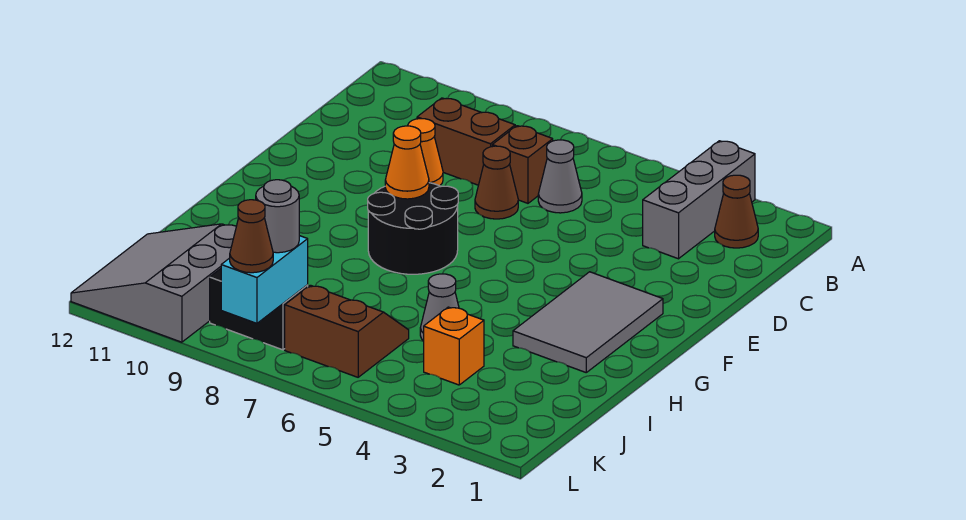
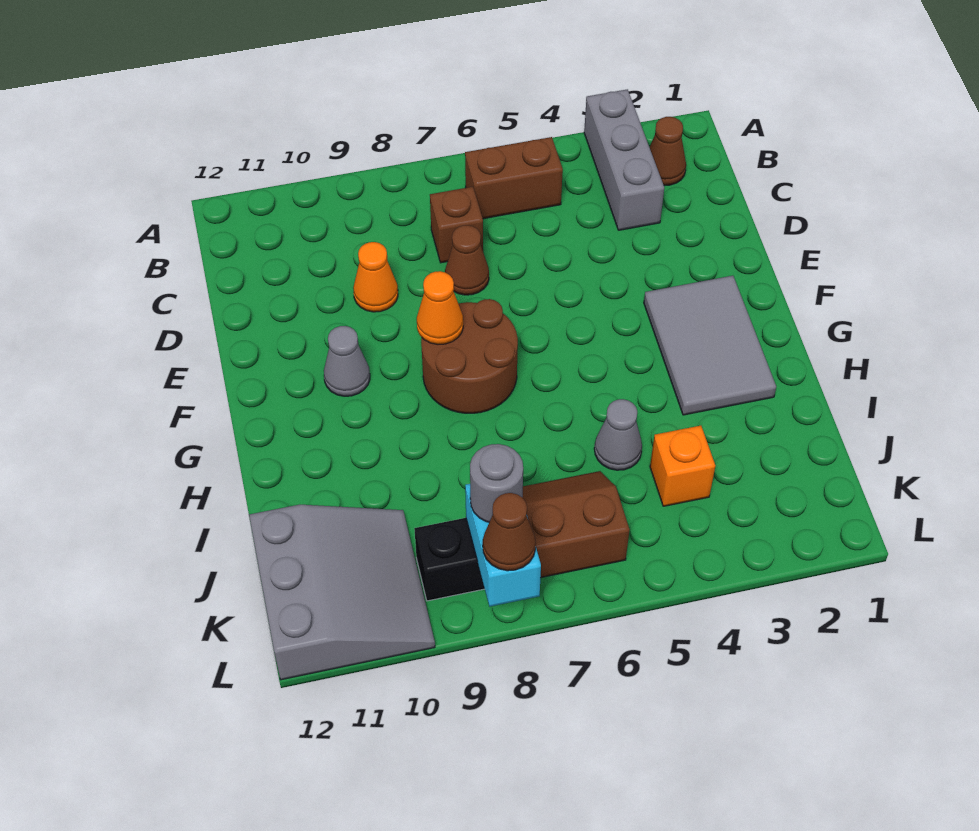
grey cone C6 level 1 -> grey cone F10 level 1
brown brick C8:C9 level 1 -> brown brick B5:B6 level 1
black round brick F7:G8 level 1 -> brown round brick F7:G8 level 1
grey slope J10:L12 level 1 top 10 -> grey slope J10:L12 level 1 top 12

